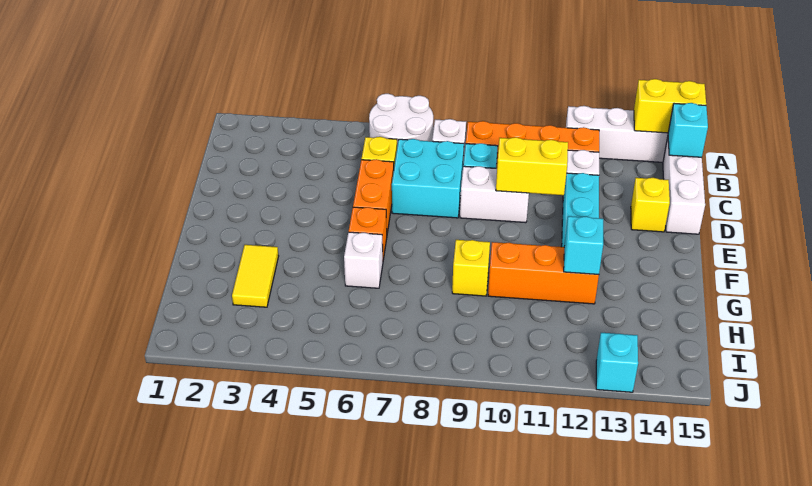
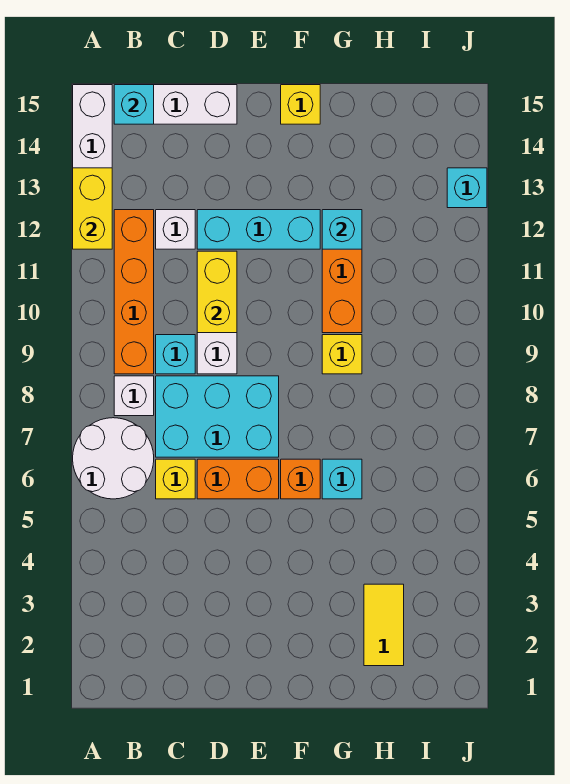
yellow brick A14:A15 level 2 -> yellow brick A12:A13 level 2
cyan brick C7:D8 level 1 -> cyan brick C7:E8 level 1
yellow brick D14 level 1 -> yellow brick F15 level 1
yellow tile G3:H3 level 1 -> yellow tile H2:H3 level 1
white brick G6 level 1 -> cyan brick G6 level 1

